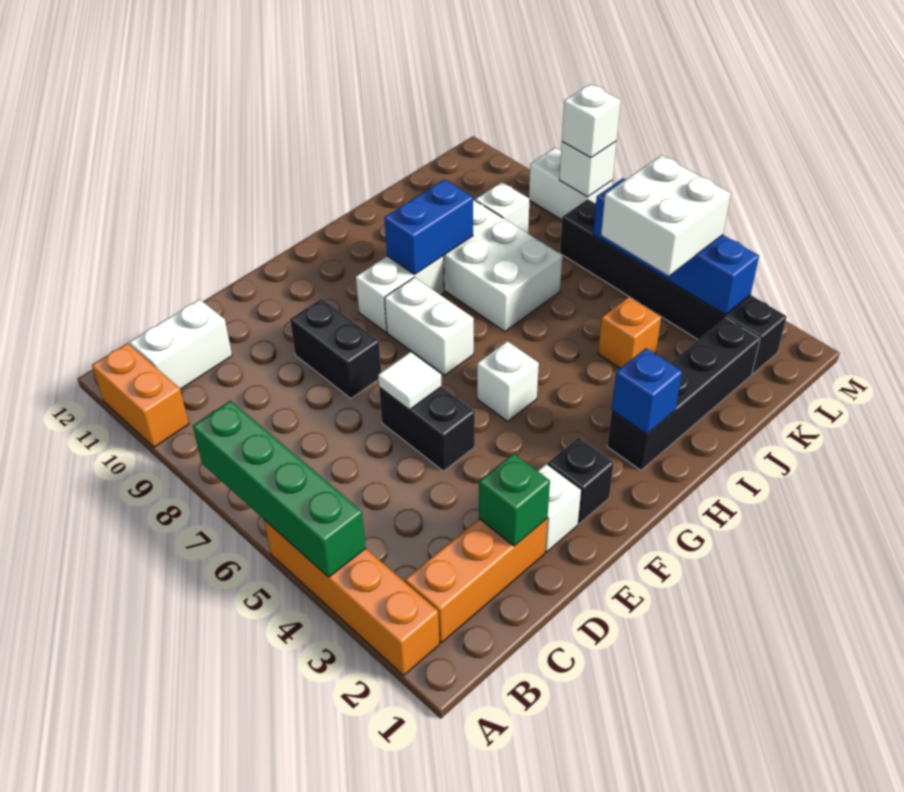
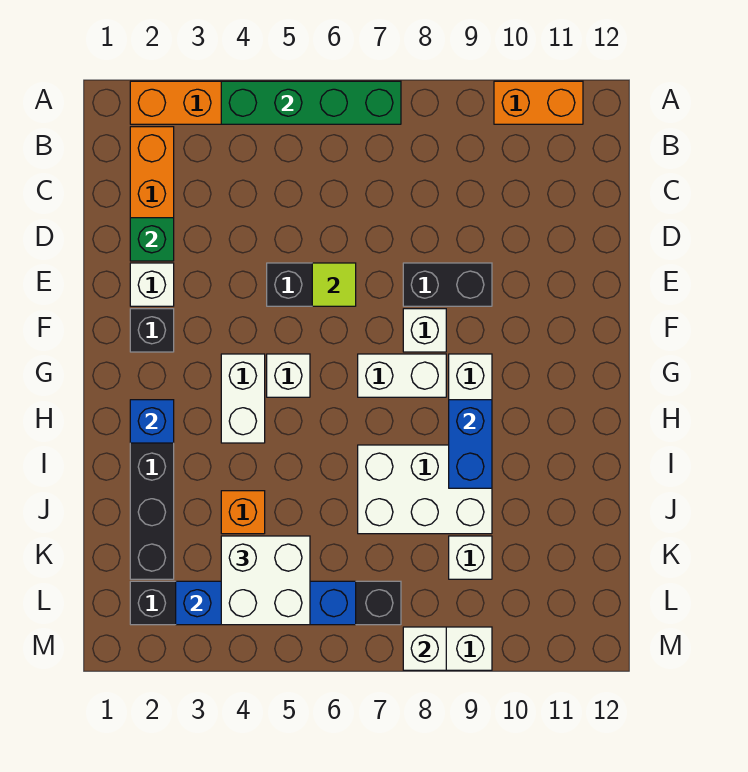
white brick B11:C11 level 1 -> white brick G4:H4 level 1
white tile E6 level 2 -> lime tile E6 level 2
white brick M8 level 3 -> white brick F8 level 1

